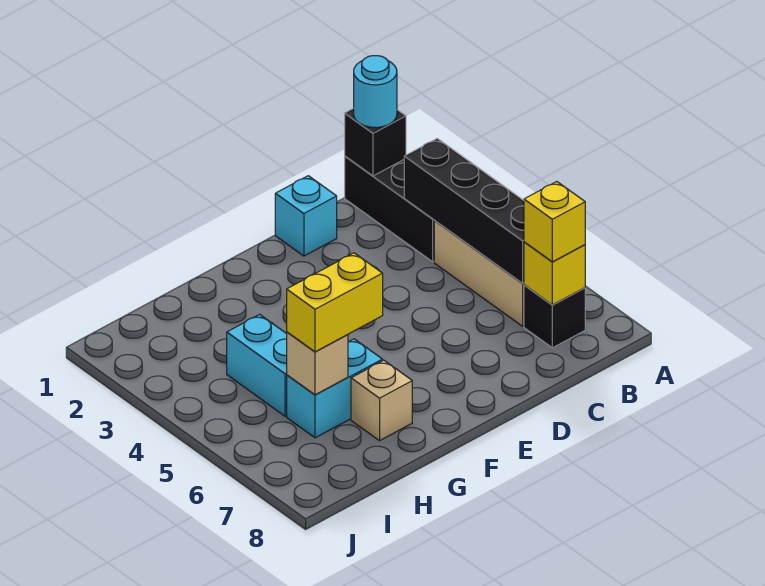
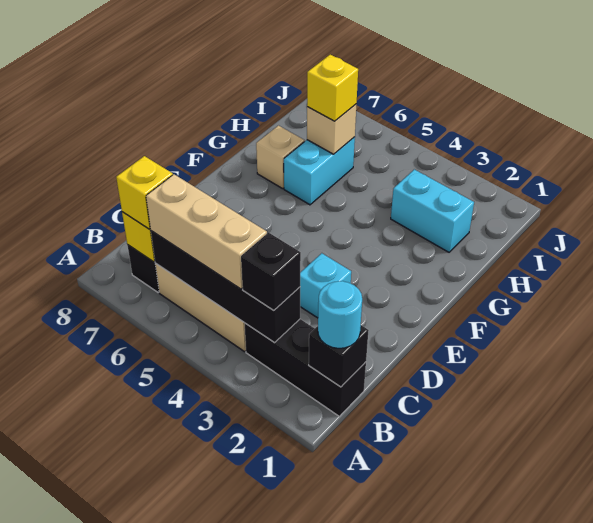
none -> black brick B3 level 3
none -> tan brick B4:B6 level 3
cyan brick D1 level 1 -> cyan brick D3 level 1
yellow brick G6:H6 level 3 -> yellow brick H6 level 3
cyan brick H4:H5 level 1 -> cyan brick H2:H3 level 1

